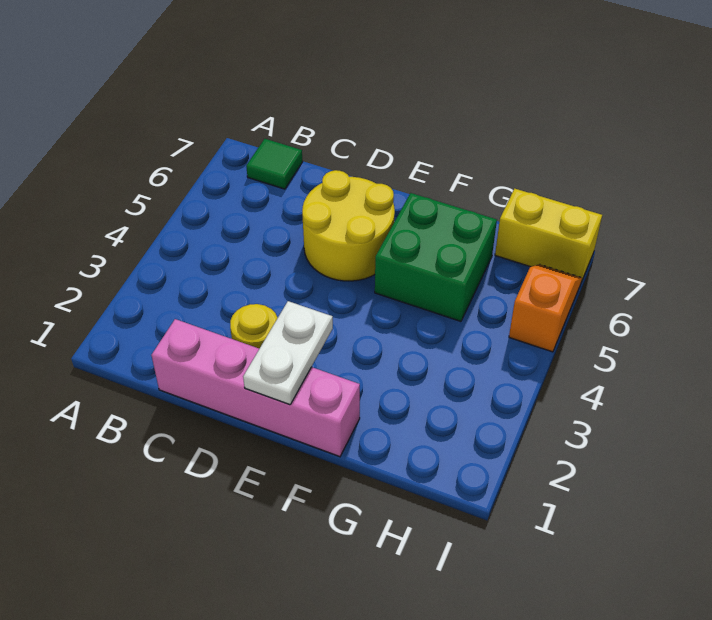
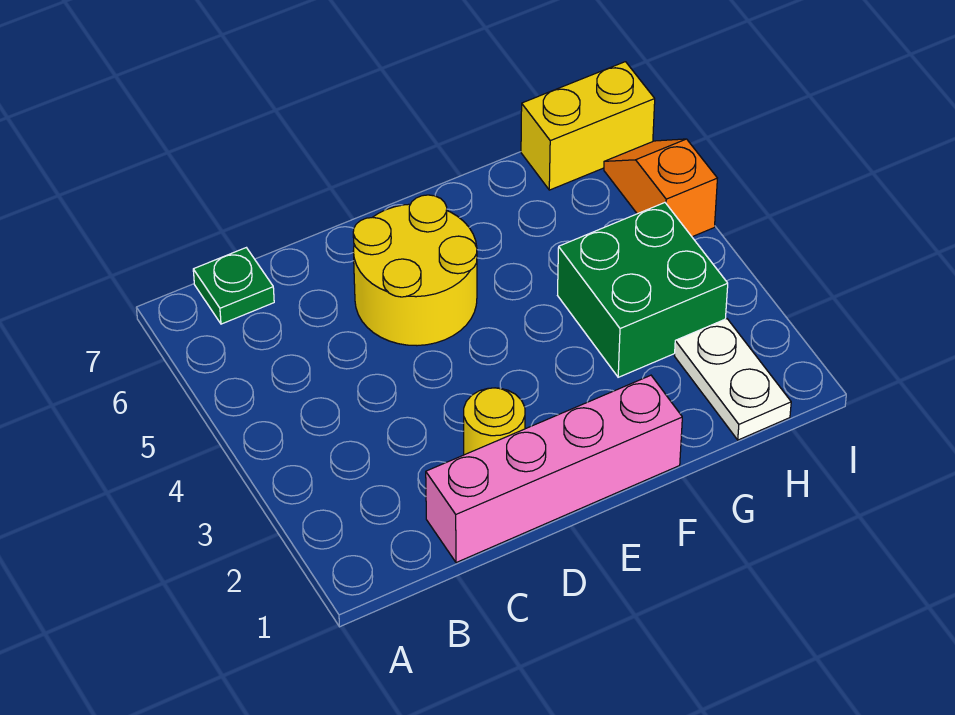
green tile B7 level 1 -> green plate B7 level 1
white plate E1:E2 level 2 -> white plate H1:H2 level 1
green brick F5:G6 level 1 -> green brick G3:H4 level 1

